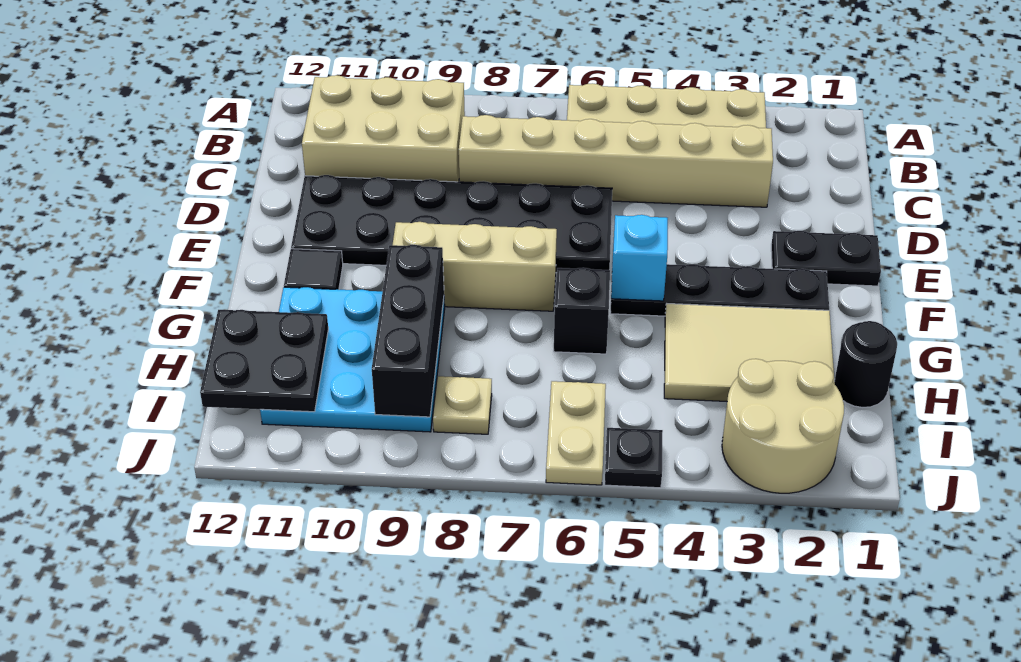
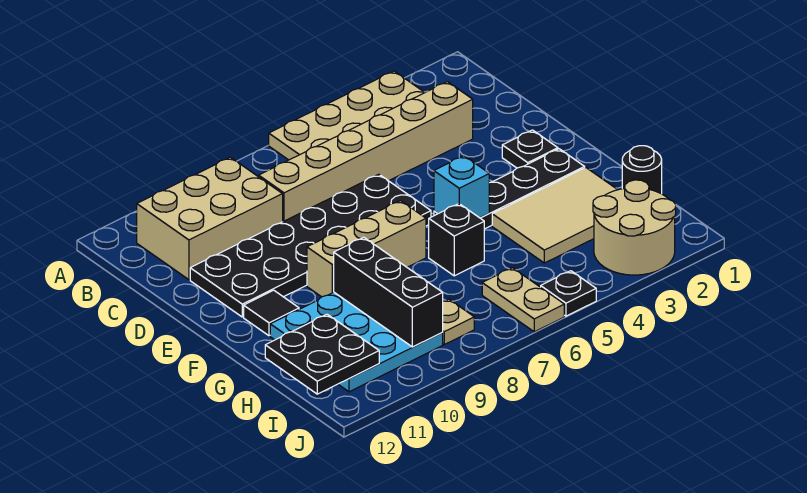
black plate E1:E2 level 1 -> black plate E2 level 1

